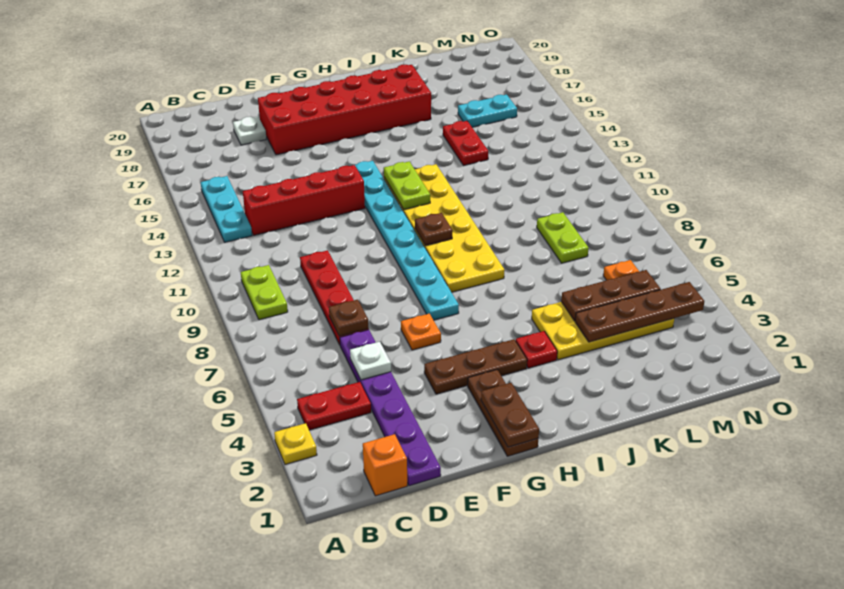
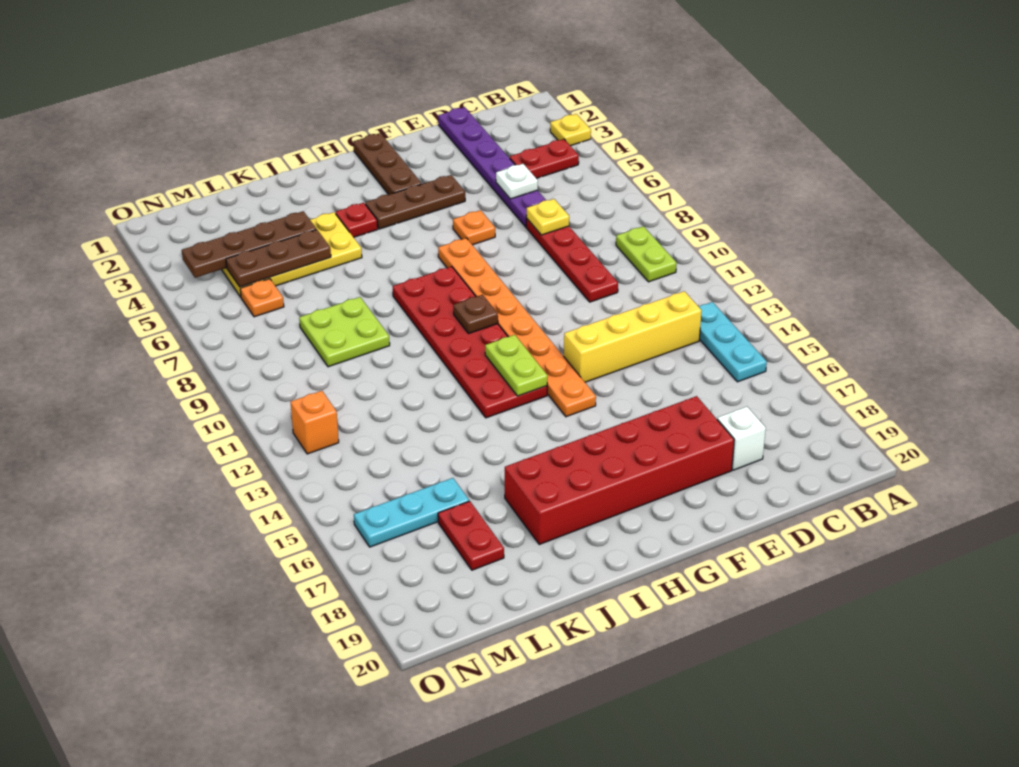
orange brick C1 level 1 -> orange brick N12 level 1
red brick C13:F13 level 1 -> yellow brick C13:F13 level 1
brown plate D7 level 2 -> yellow plate D7 level 2
white plate D18 level 1 -> white brick D18 level 1
brown plate G1:G2 level 2 -> none
cyan plate G7:G14 level 1 -> orange plate G7:G14 level 1
yellow plate H8:I13 level 1 -> red plate H8:I13 level 1
red plate K14:K15 level 1 -> red plate L17:L18 level 1
lime plate L8:L9 level 1 -> lime plate K8:L9 level 1
cyan plate L16:M16 level 1 -> cyan plate L16:N16 level 1

